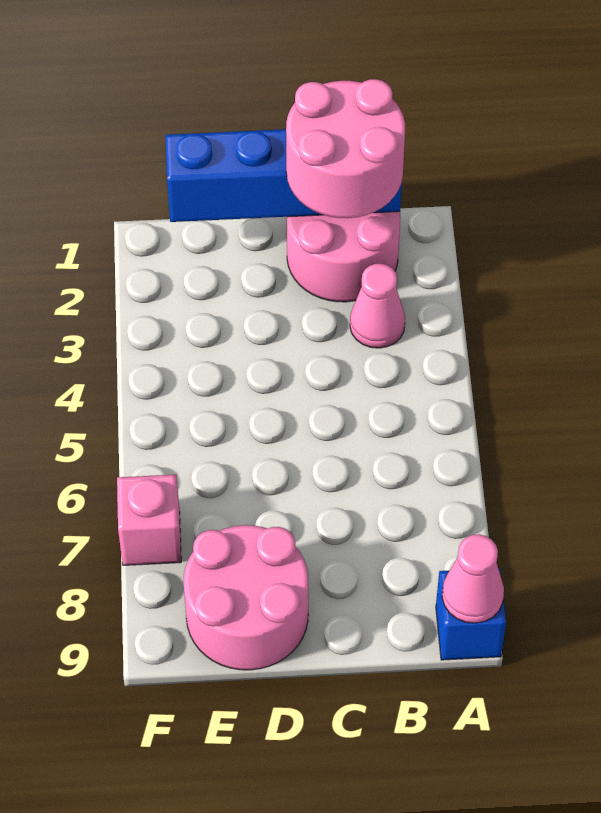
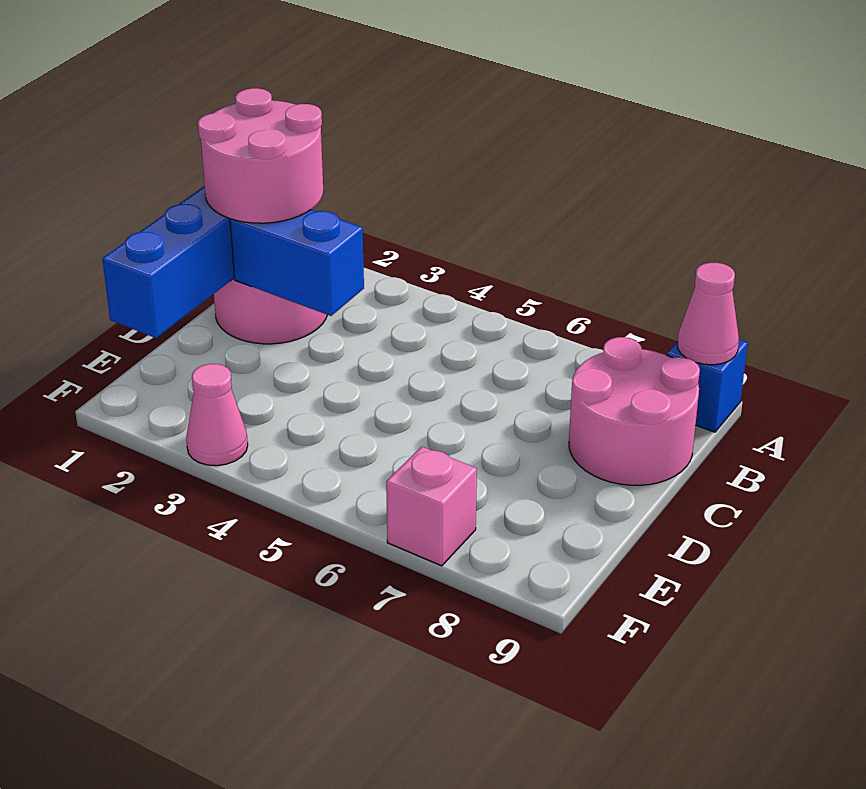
pink cone B3 level 1 -> pink cone F3 level 1
none -> blue brick C2:C3 level 2
pink round brick D8:E9 level 1 -> pink round brick B8:C9 level 1

